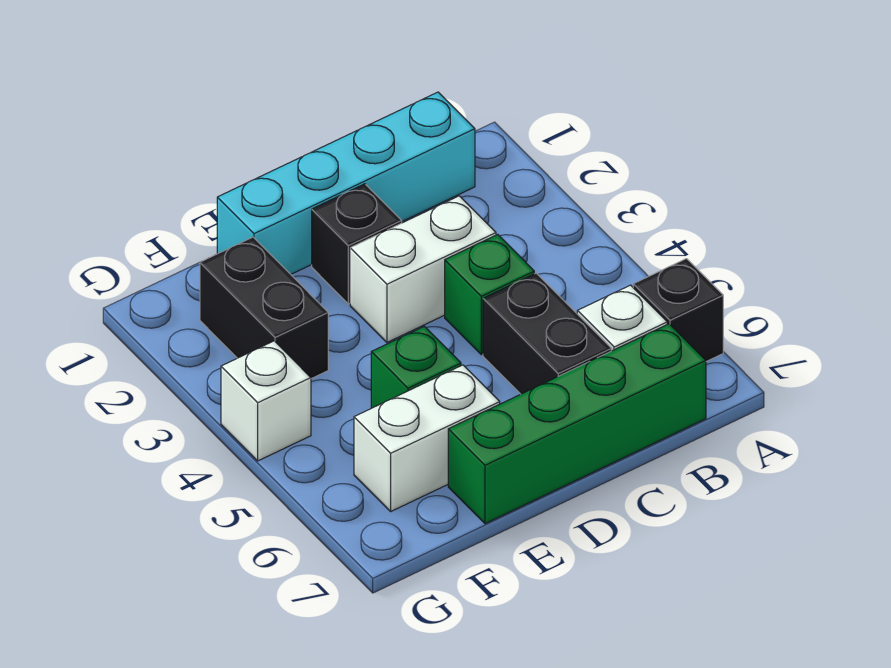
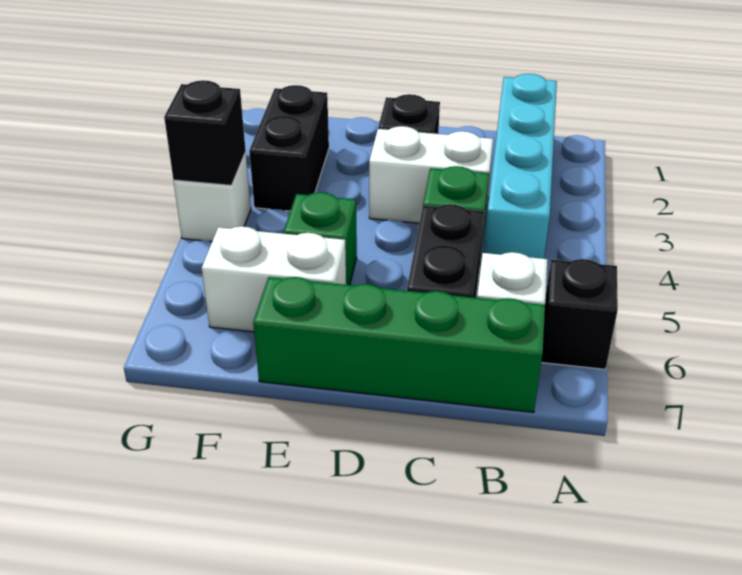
cyan brick B1:E1 level 1 -> cyan brick B1:B4 level 1
none -> black brick G4 level 2

